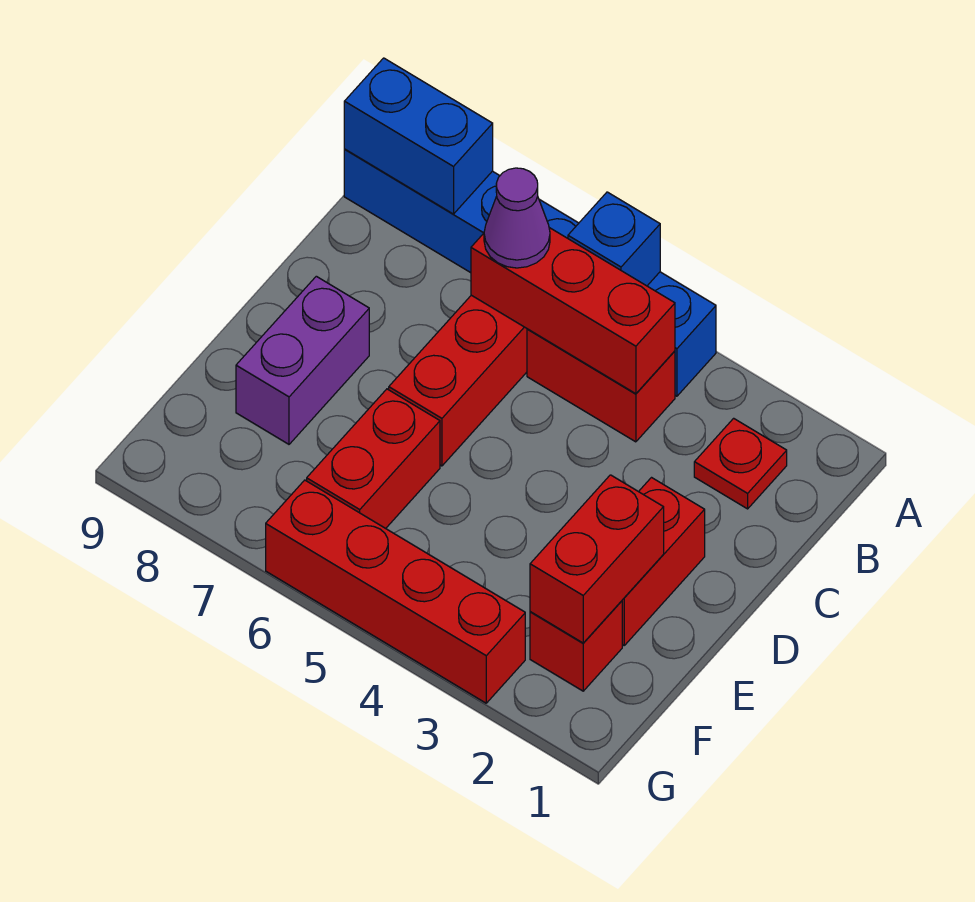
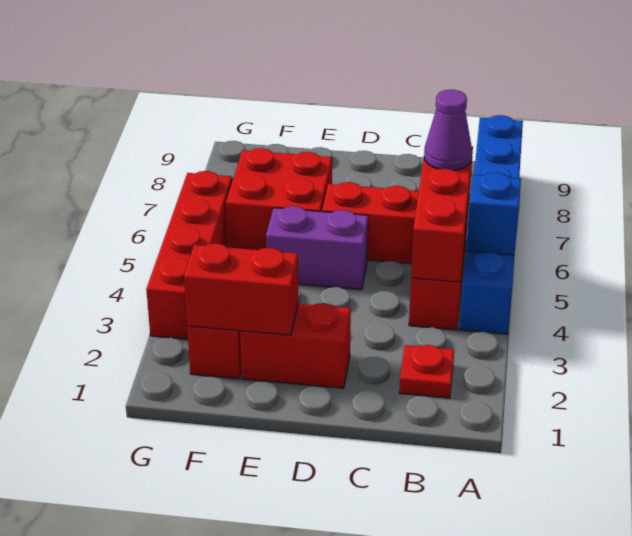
blue brick A8:A9 level 2 -> none
purple brick D8:E8 level 1 -> purple brick D5:E5 level 1
red brick E6:F6 level 1 -> red brick E6:F7 level 1

